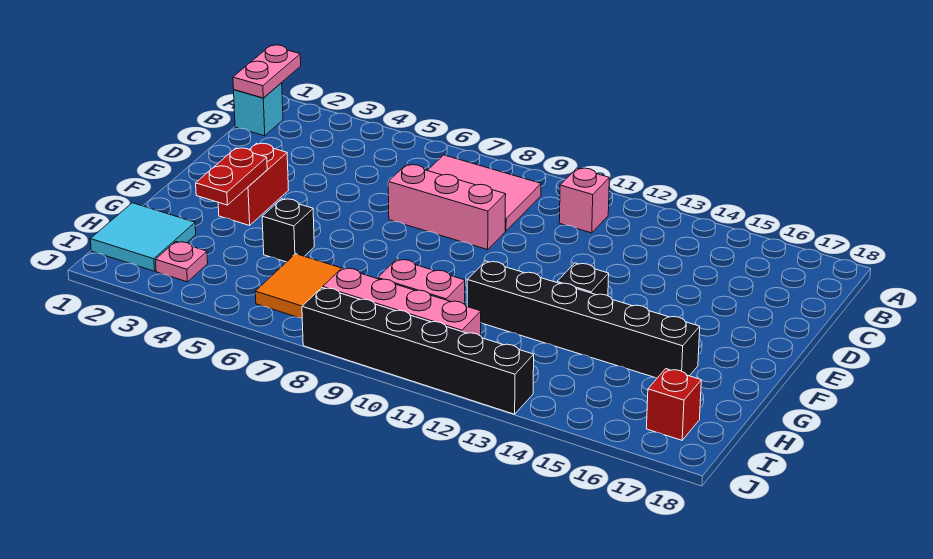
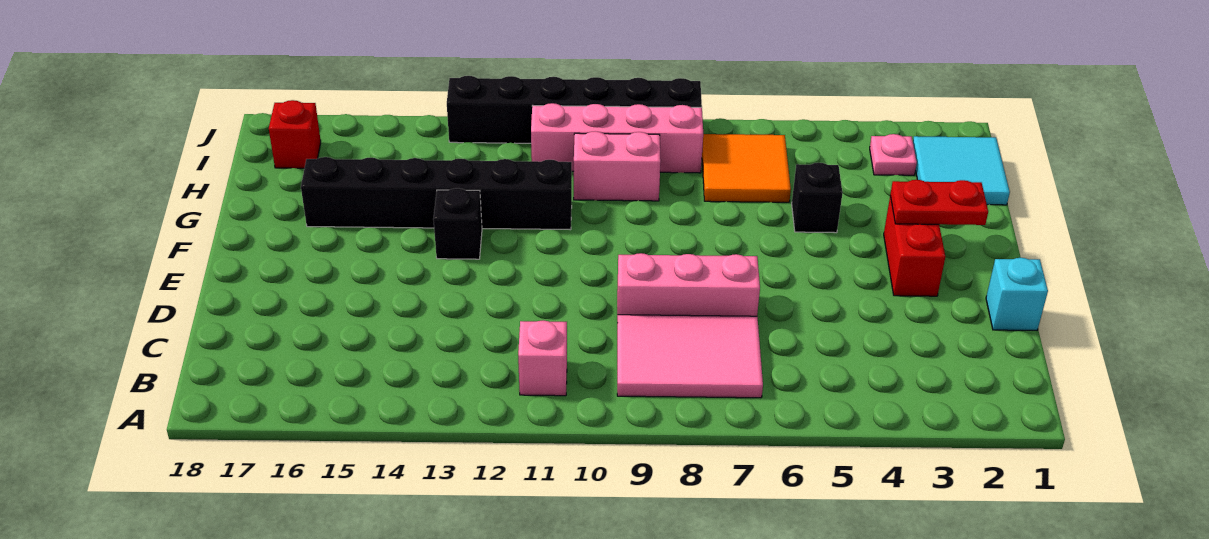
pink plate A1:B1 level 2 -> none
cyan brick B1 level 1 -> cyan brick D1 level 1
red plate F3:G3 level 2 -> red plate F2:F3 level 2

